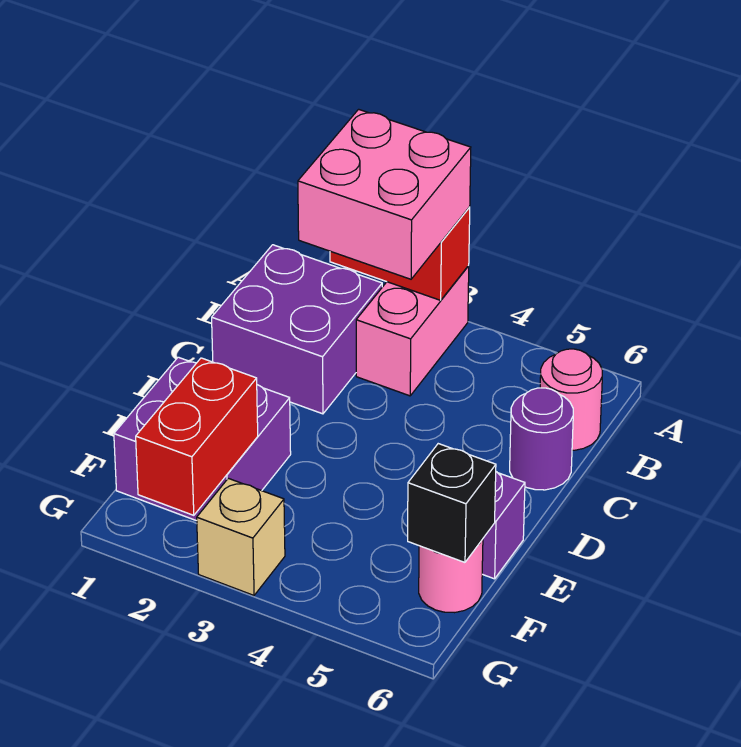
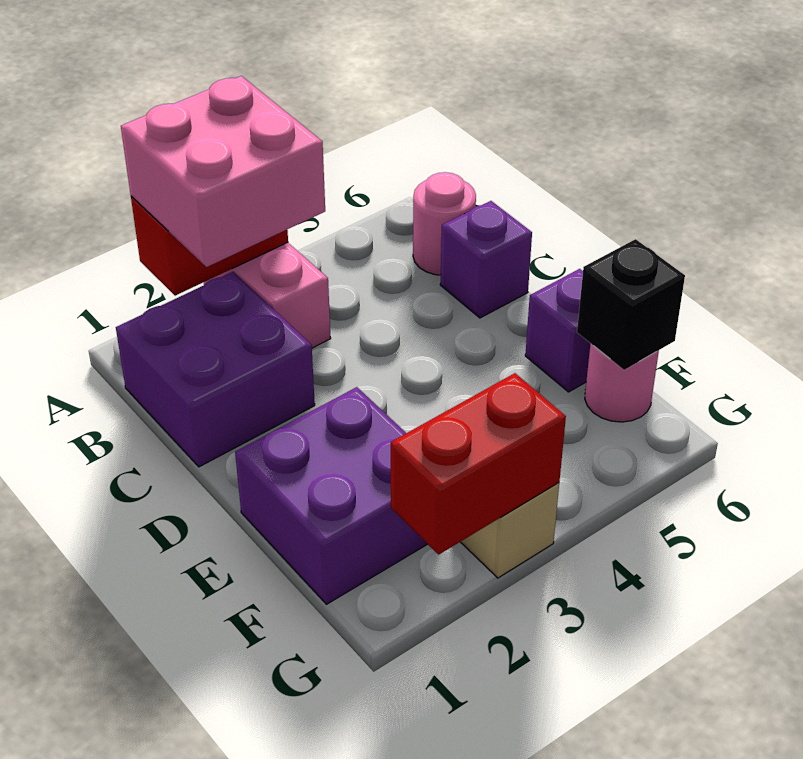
purple round brick C6 level 1 -> purple brick C6 level 1
red brick F2:G2 level 2 -> red brick G2:G3 level 2

